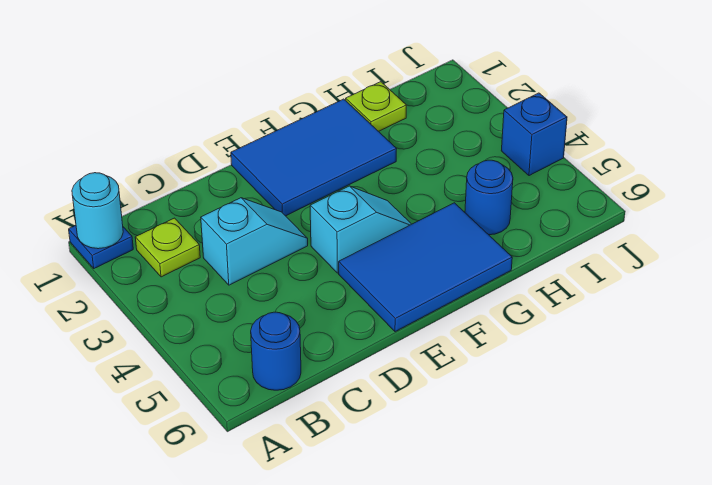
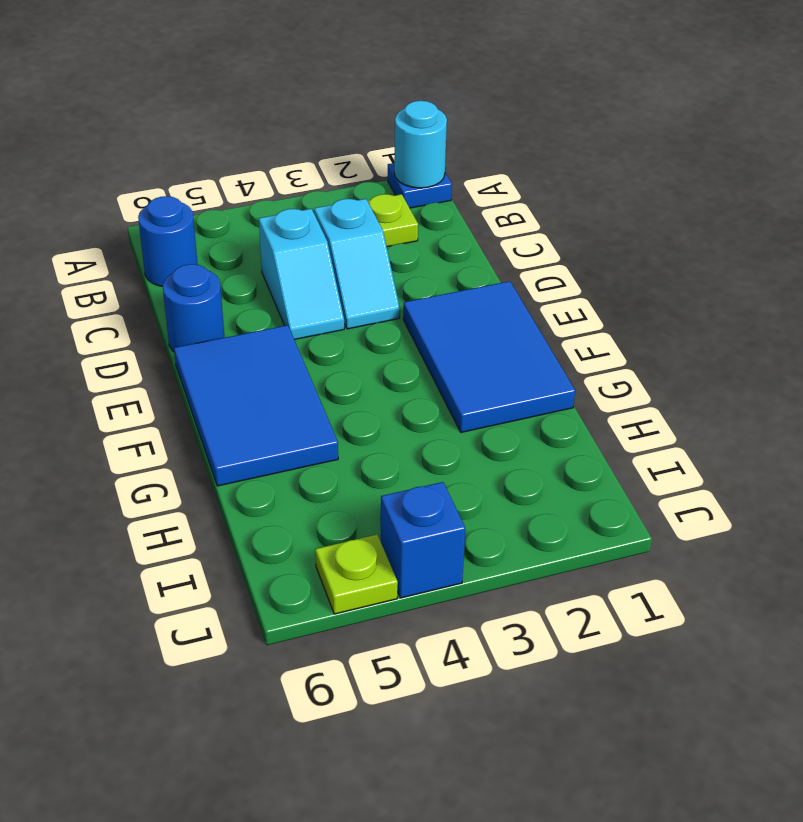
cyan slope E4:F4 level 1 top E -> cyan slope C4:D4 level 1 top C
lime plate H1 level 1 -> lime plate J5 level 1
blue round brick H5 level 1 -> blue round brick D6 level 1

